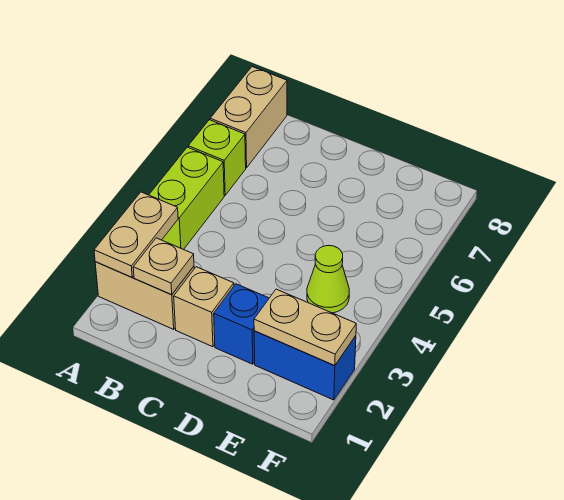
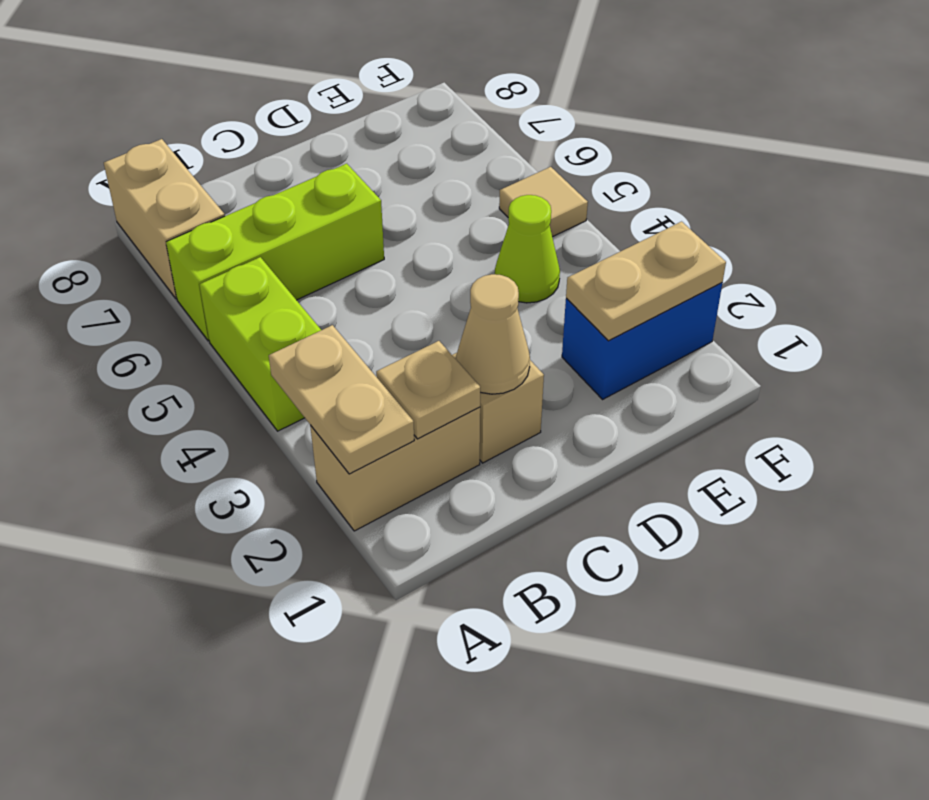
lime brick A6 level 1 -> lime brick A6:C6 level 1
none -> tan cone C2 level 2
blue brick D2 level 1 -> none
none -> tan tile F5 level 1

